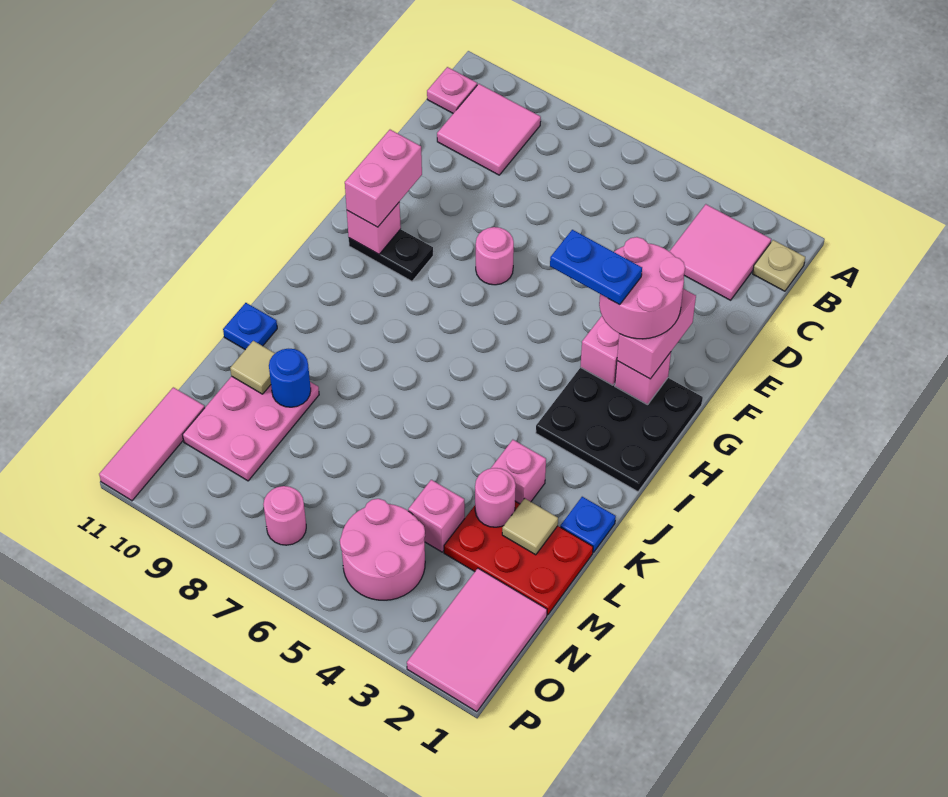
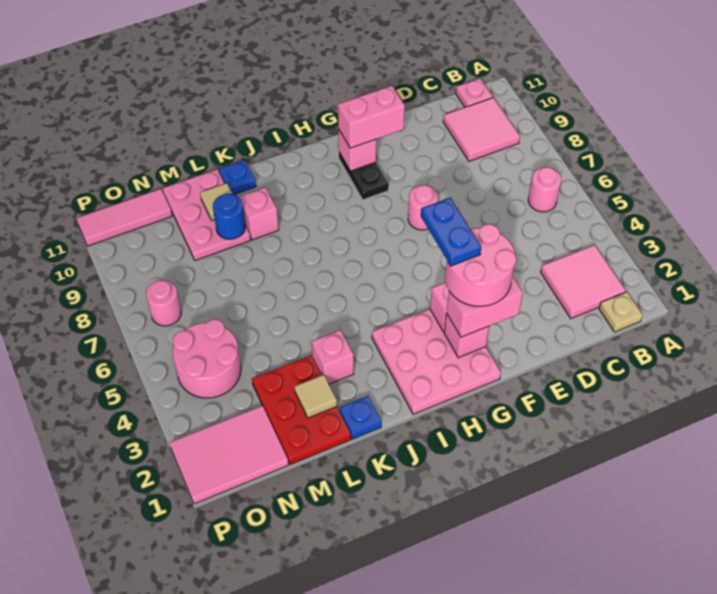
black plate G1:I3 level 1 -> pink plate G1:I3 level 1
pink round brick L3 level 2 -> pink round brick B6 level 1
pink plate L9:N10 level 1 -> pink plate L9:M11 level 1
pink brick M4 level 1 -> pink brick K9 level 1

